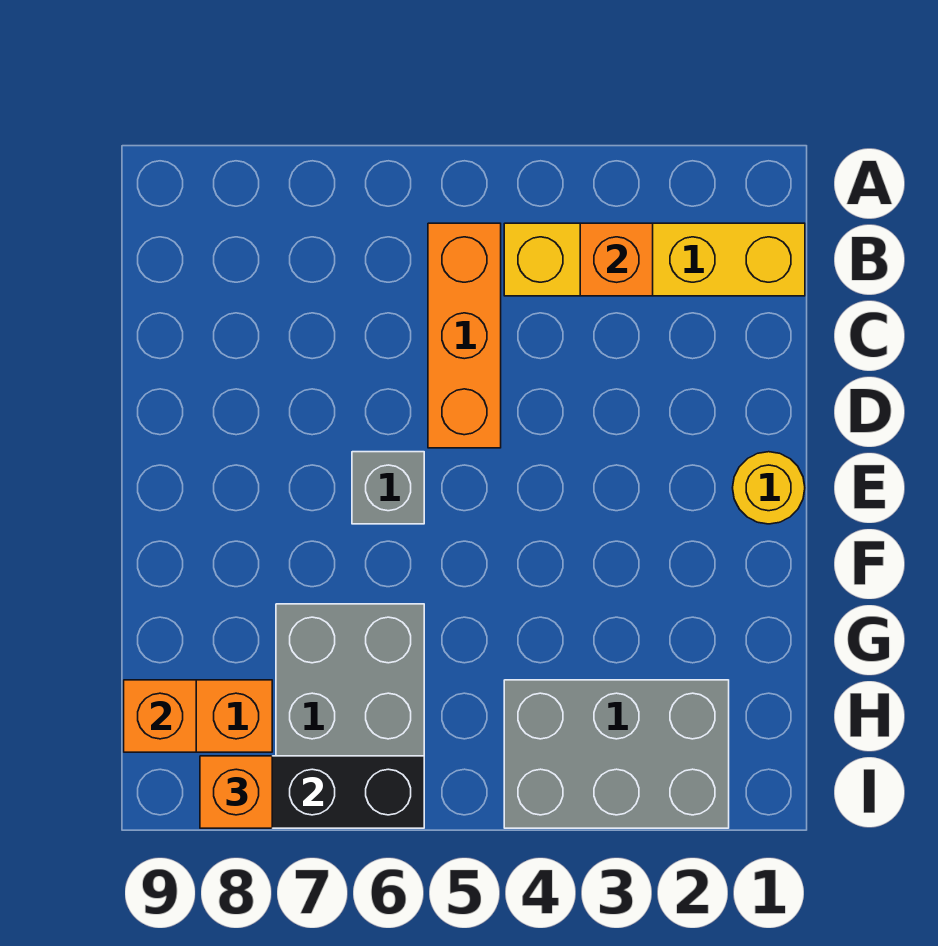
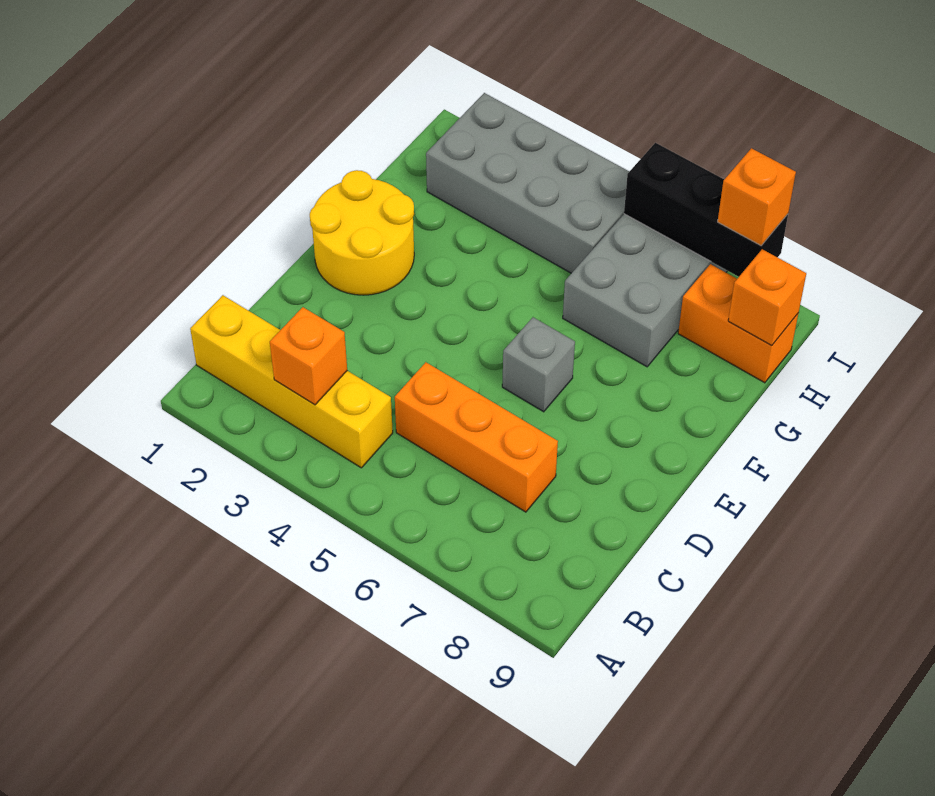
orange brick B5:D5 level 1 -> orange brick C5:C7 level 1
yellow round brick E1 level 1 -> yellow round brick E1:F2 level 1
grey brick H2:I4 level 1 -> grey brick H2:I5 level 1

